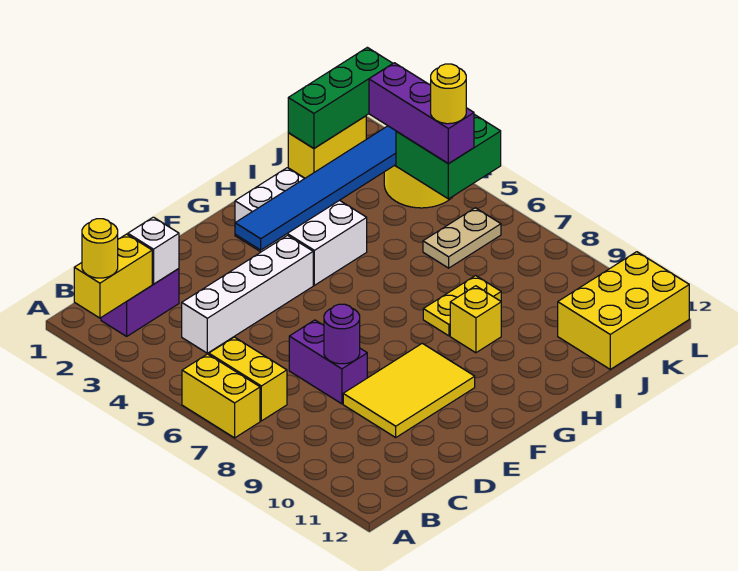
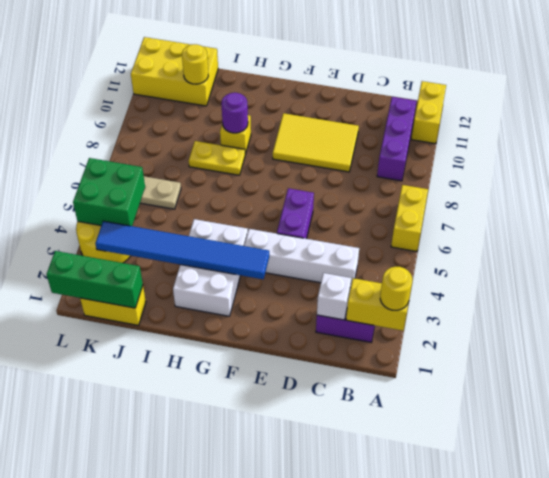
yellow brick B6:B7 level 1 -> yellow brick A11:A12 level 1
purple brick D7:D8 level 1 -> purple brick E5:E6 level 1
purple round brick D8 level 2 -> purple round brick H9 level 2
purple brick K3:K5 level 3 -> purple brick B9:B11 level 1
yellow round brick K5 level 4 -> yellow round brick J11 level 2

